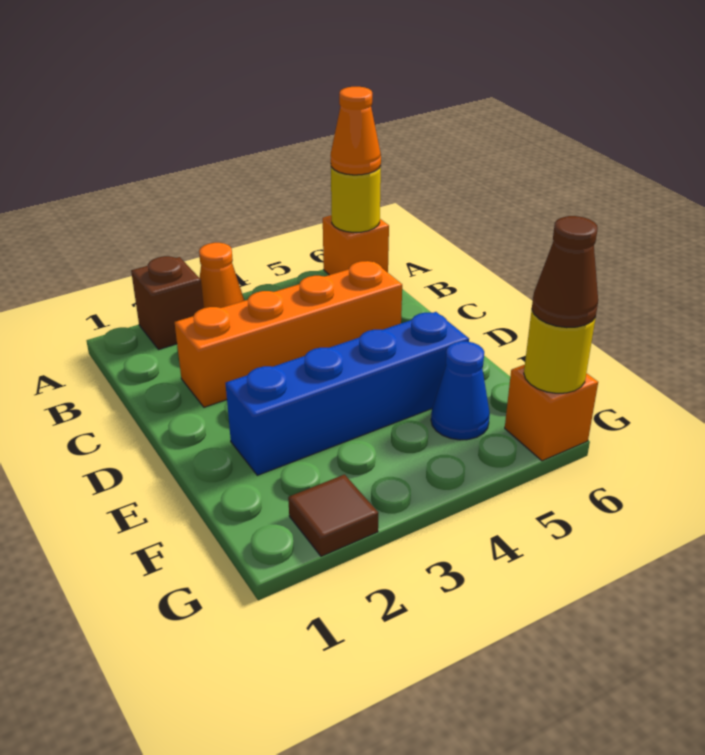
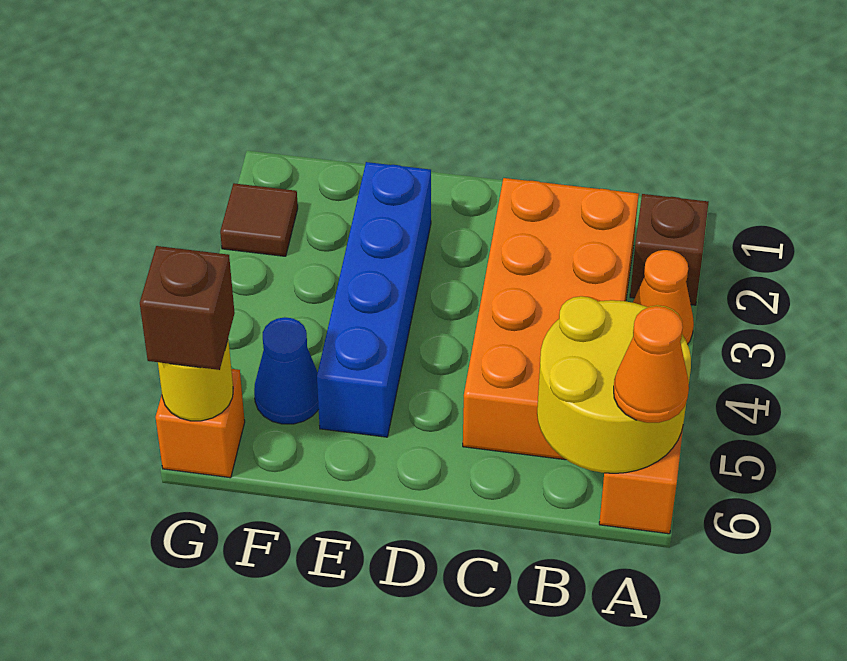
yellow round brick A6 level 2 -> yellow round brick A5:B6 level 2
orange brick C2:C5 level 1 -> orange brick B2:C5 level 1
brown cone G6 level 3 -> brown brick G6 level 3

